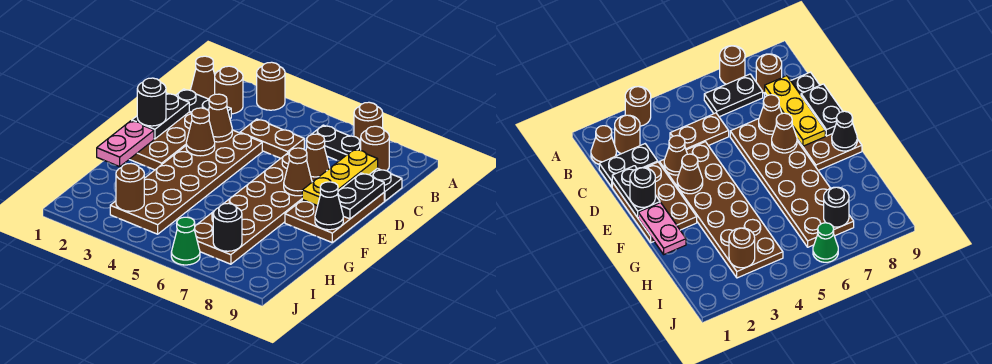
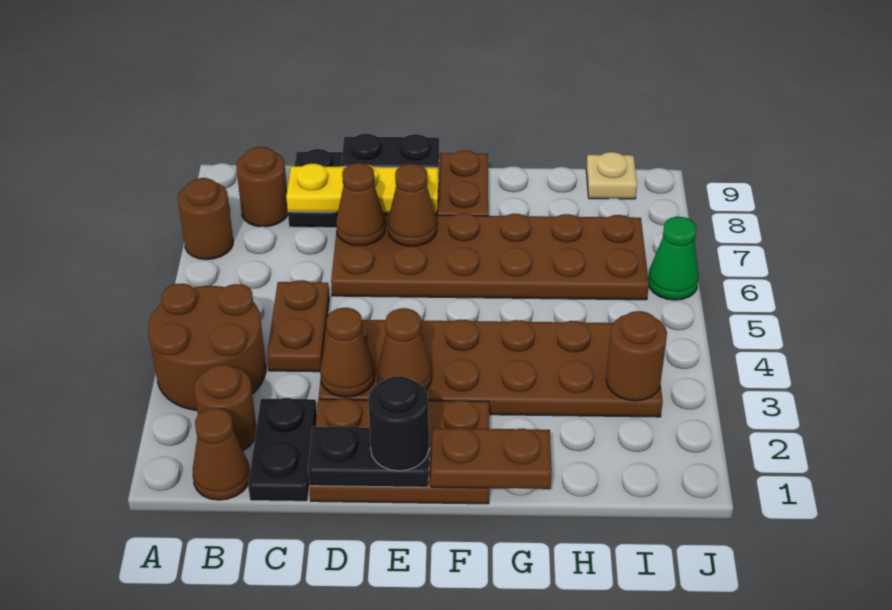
brown round brick A3 level 1 -> brown round brick A3:B4 level 1
black plate B6:B7 level 1 -> none
pink plate F1:G1 level 2 -> brown plate F1:G1 level 2
black cone F9 level 2 -> none
black round brick I7 level 2 -> none
none -> tan plate I9 level 1

